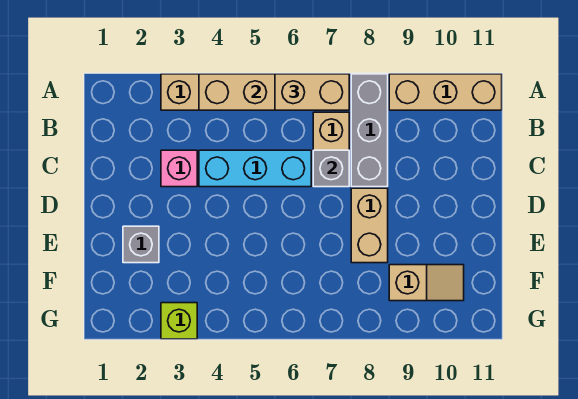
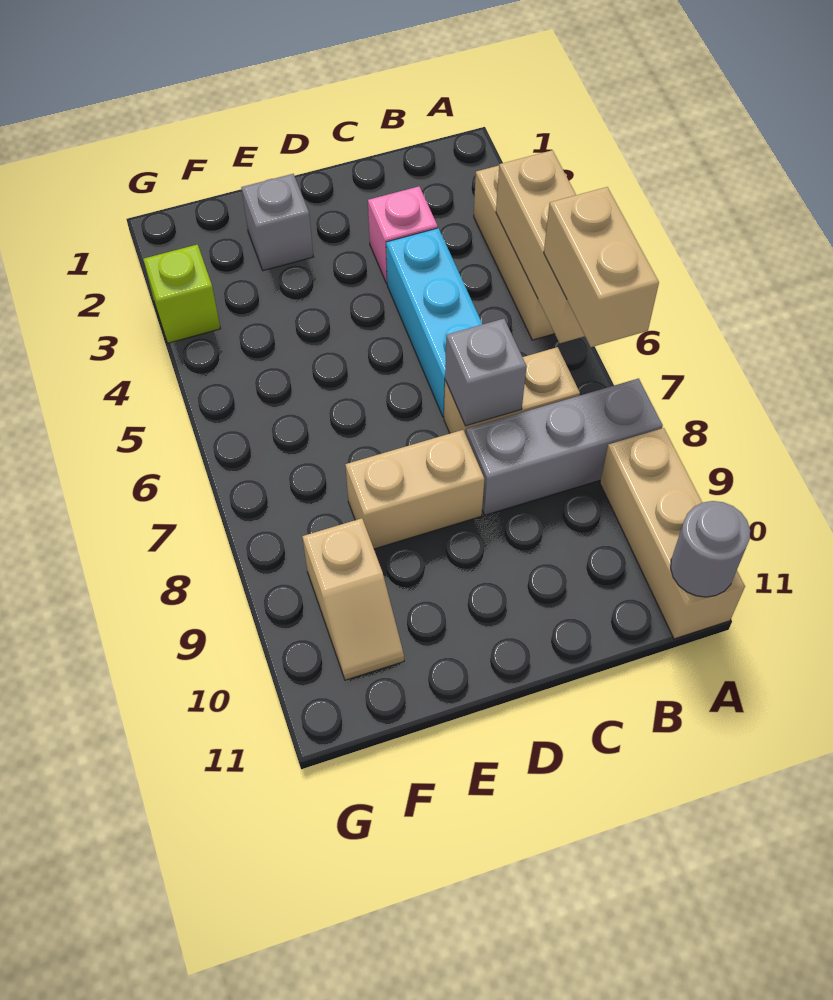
none -> grey round brick A11 level 2

